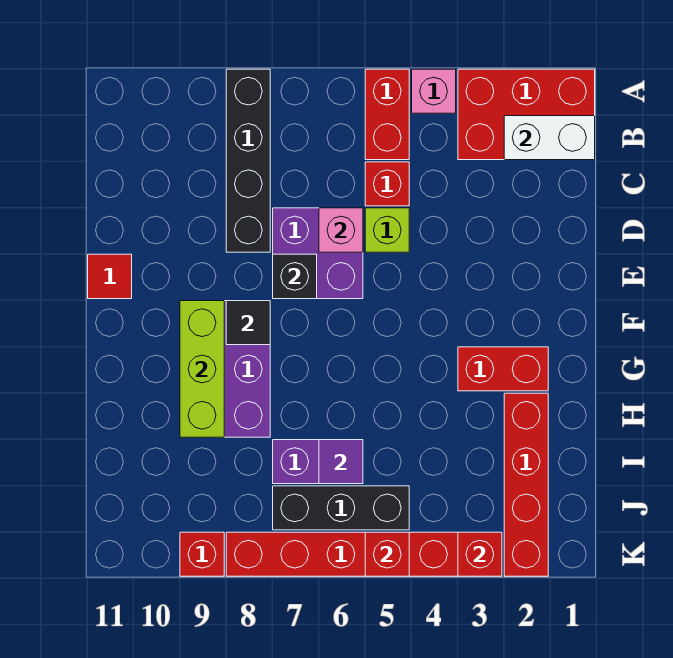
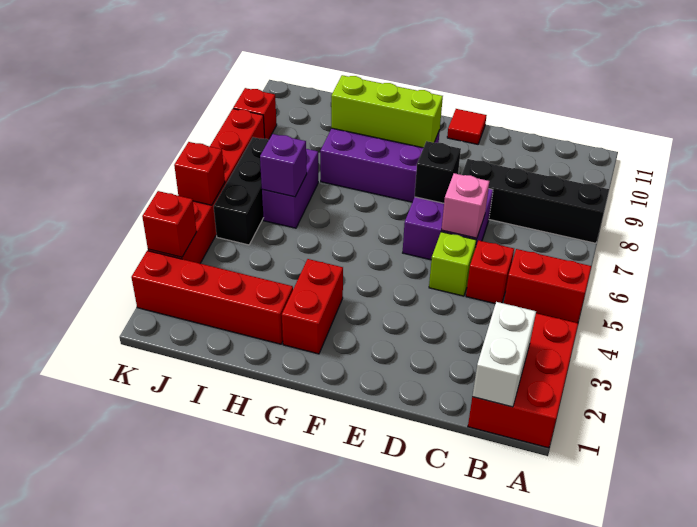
pink brick A4 level 1 -> none
black tile F8 level 2 -> none
purple tile I6 level 2 -> purple brick I6 level 2

